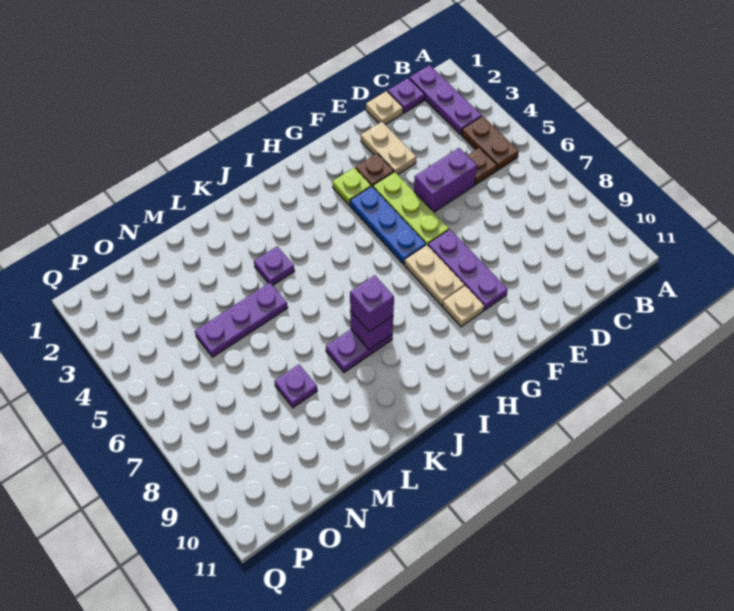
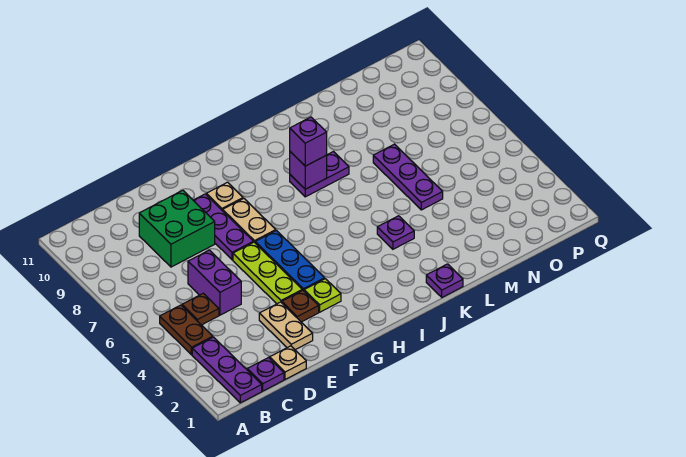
purple brick D5:E5 level 1 -> purple brick D5:D6 level 1
none -> green brick D8:E9 level 1
purple plate L5:N5 level 1 -> purple plate M5:M7 level 1
purple plate M8 level 1 -> purple plate K1 level 1

